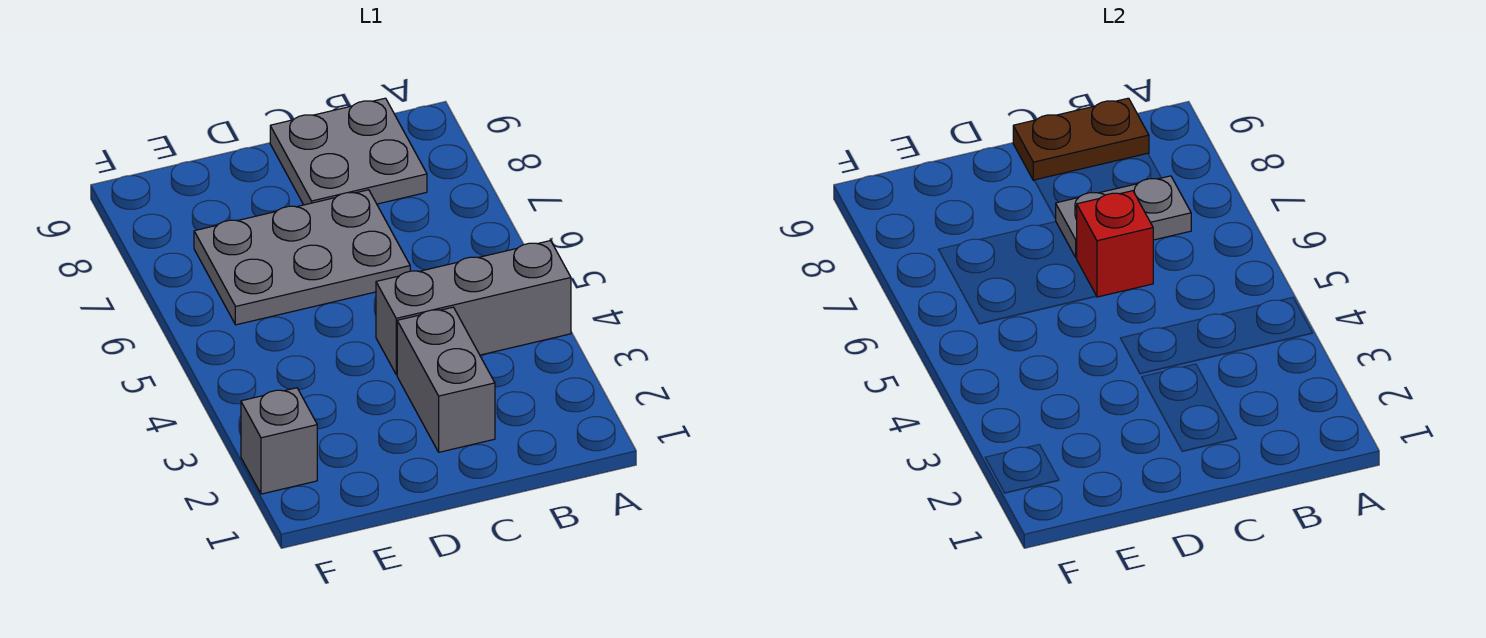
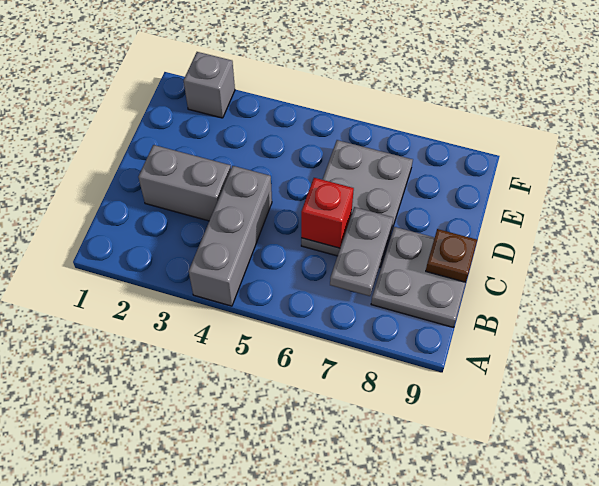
brown plate B9:C9 level 2 -> brown plate C9 level 2

